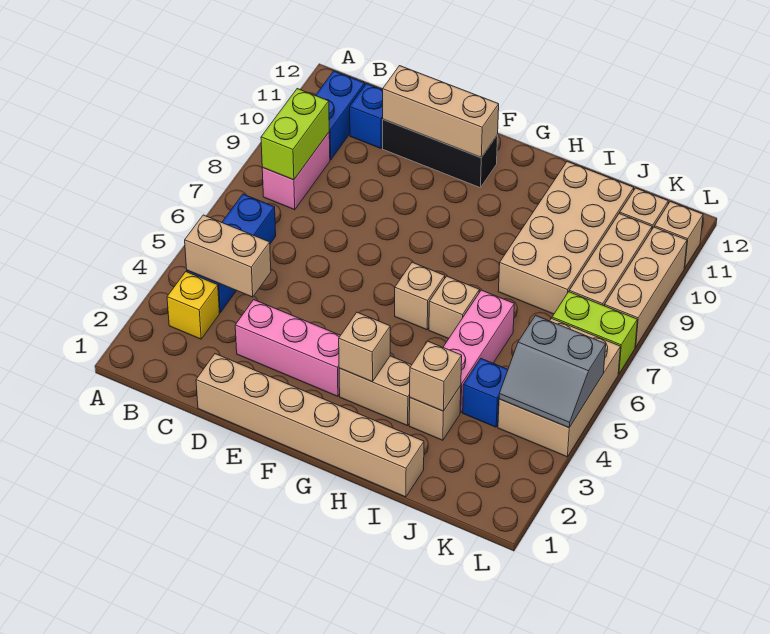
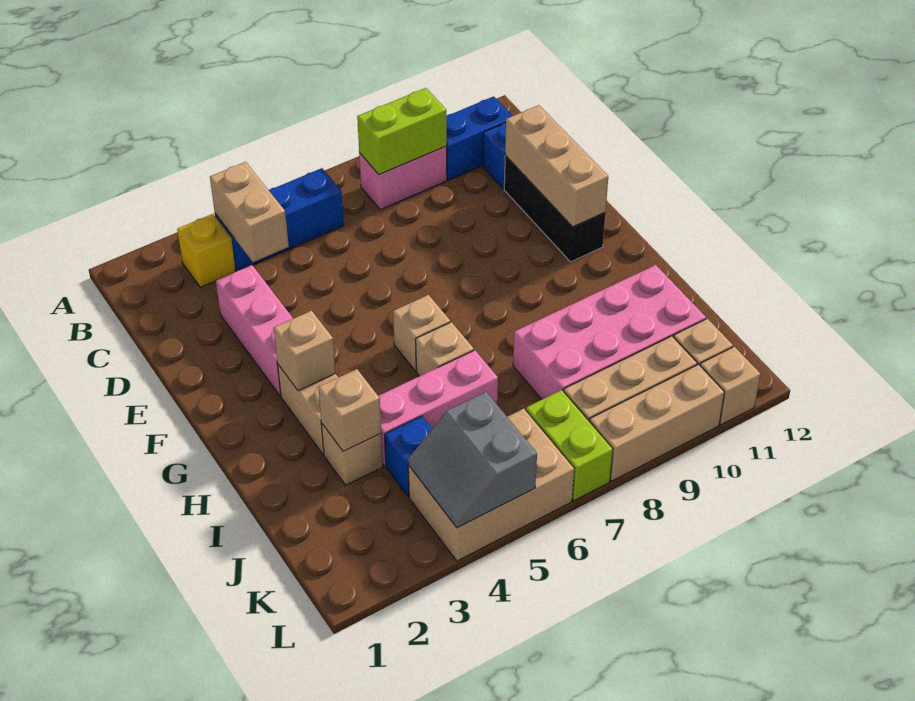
tan brick D1:I1 level 1 -> none
tan brick I8:J11 level 1 -> pink brick I8:J11 level 1

